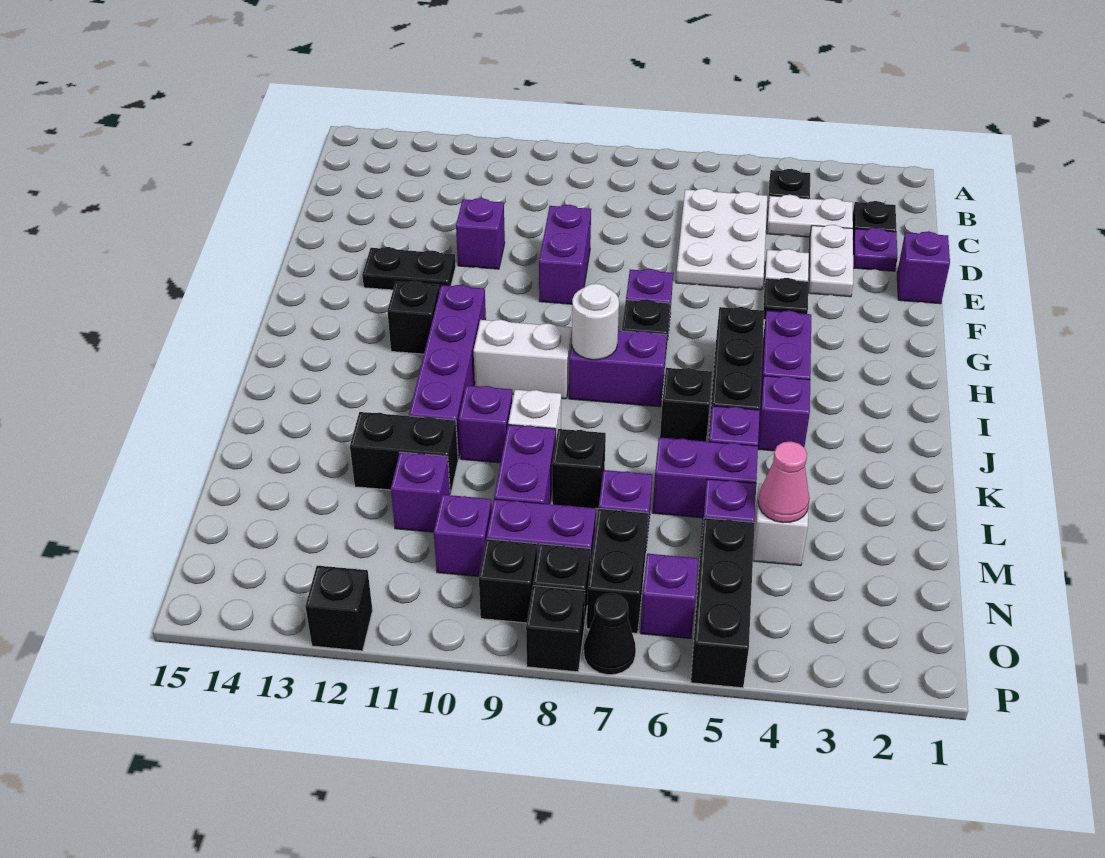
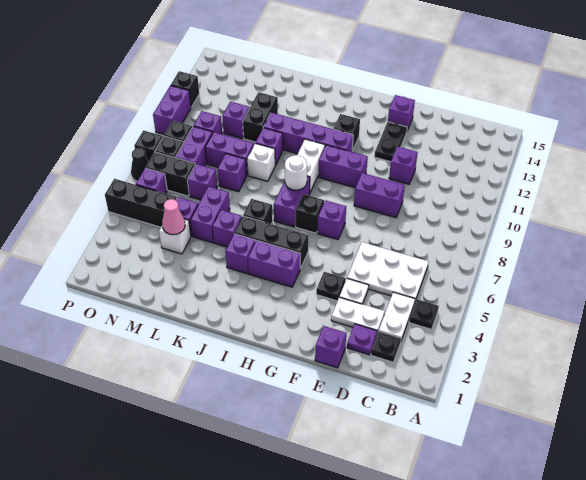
none -> purple brick F14 level 1
none -> purple brick G10:H10 level 1
black brick L8 level 1 -> purple brick L8 level 1
none -> purple brick P10:P11 level 1

